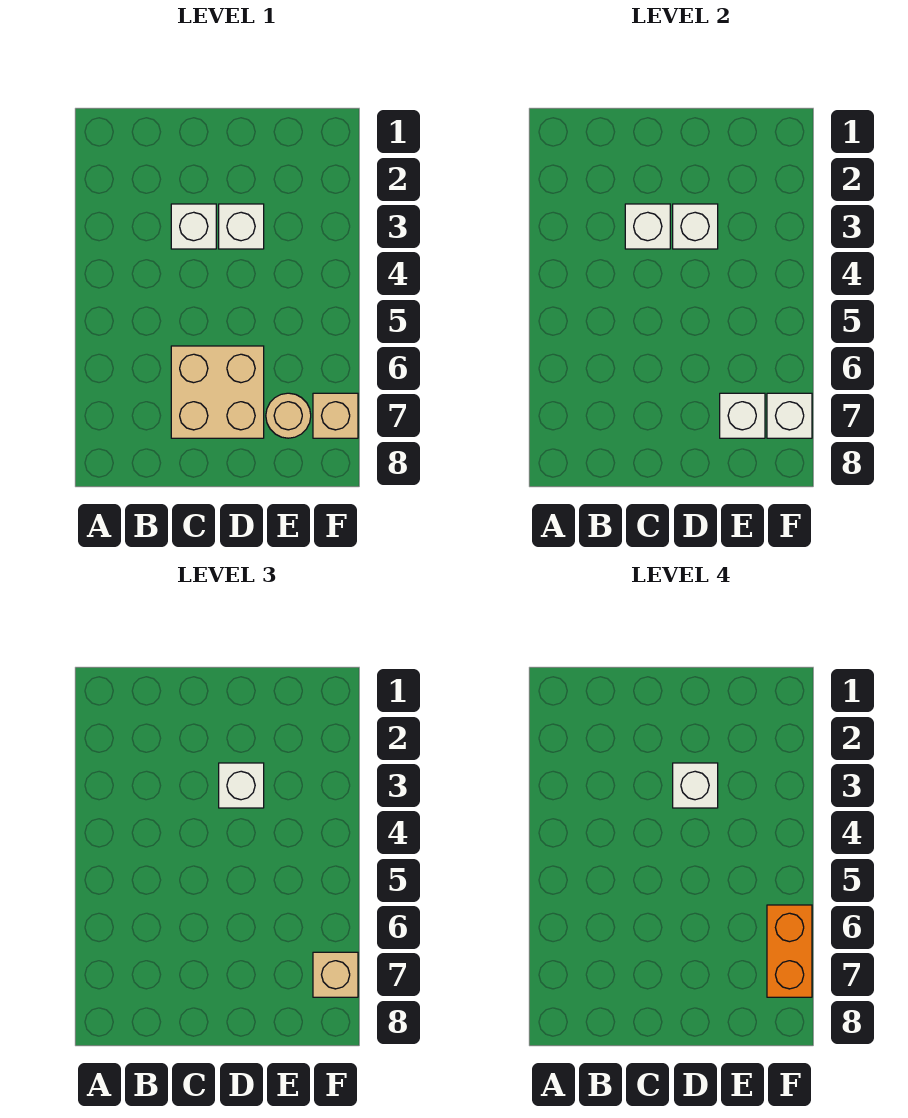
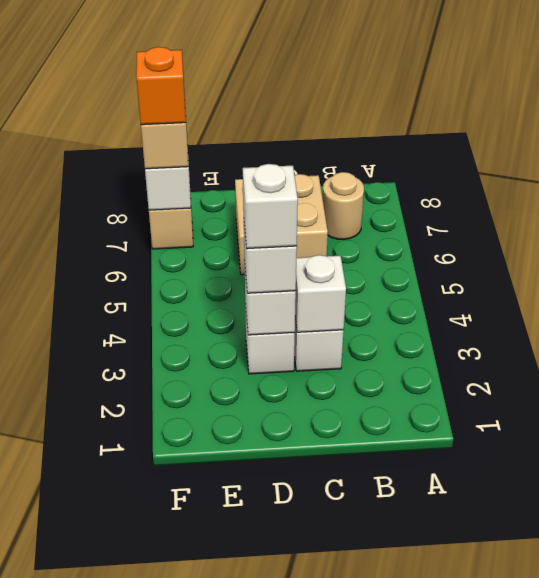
tan round brick E7 level 1 -> tan round brick B7 level 1
white brick E7 level 2 -> none
orange brick F6:F7 level 4 -> orange brick F7 level 4

